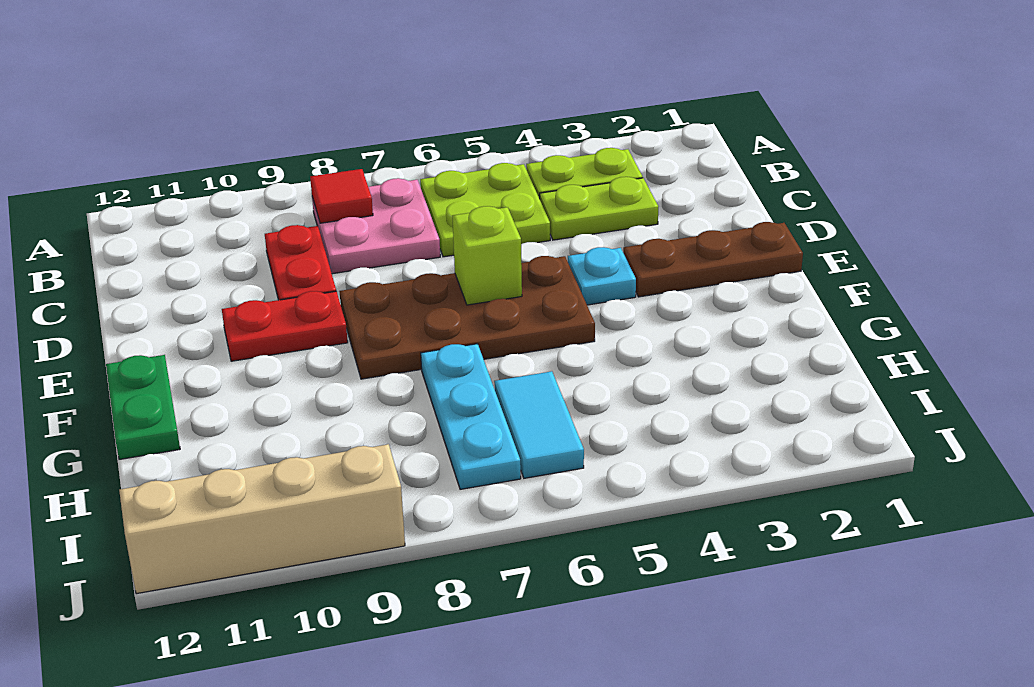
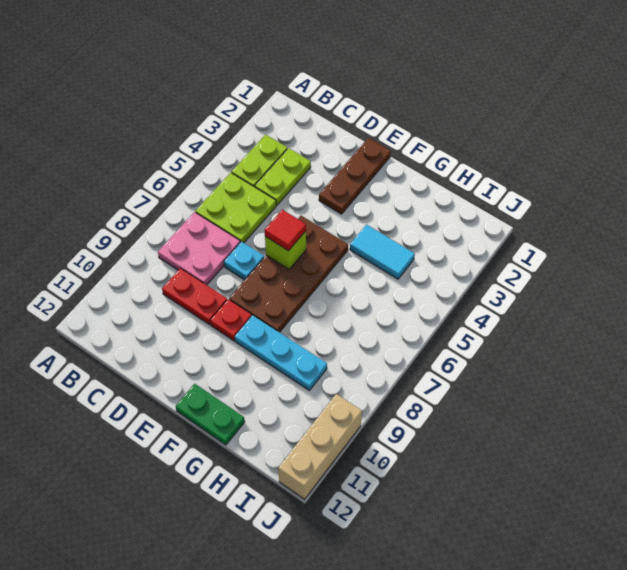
red tile B8 level 2 -> red tile E6 level 3
cyan plate E4 level 1 -> cyan plate D7 level 1
red plate E9:E10 level 1 -> red plate E9 level 1
cyan plate G7:I7 level 1 -> cyan plate F9:H9 level 1
cyan tile H6:I6 level 1 -> cyan tile G4:H4 level 1
tan brick J9:J12 level 1 -> tan brick J10:J12 level 1

